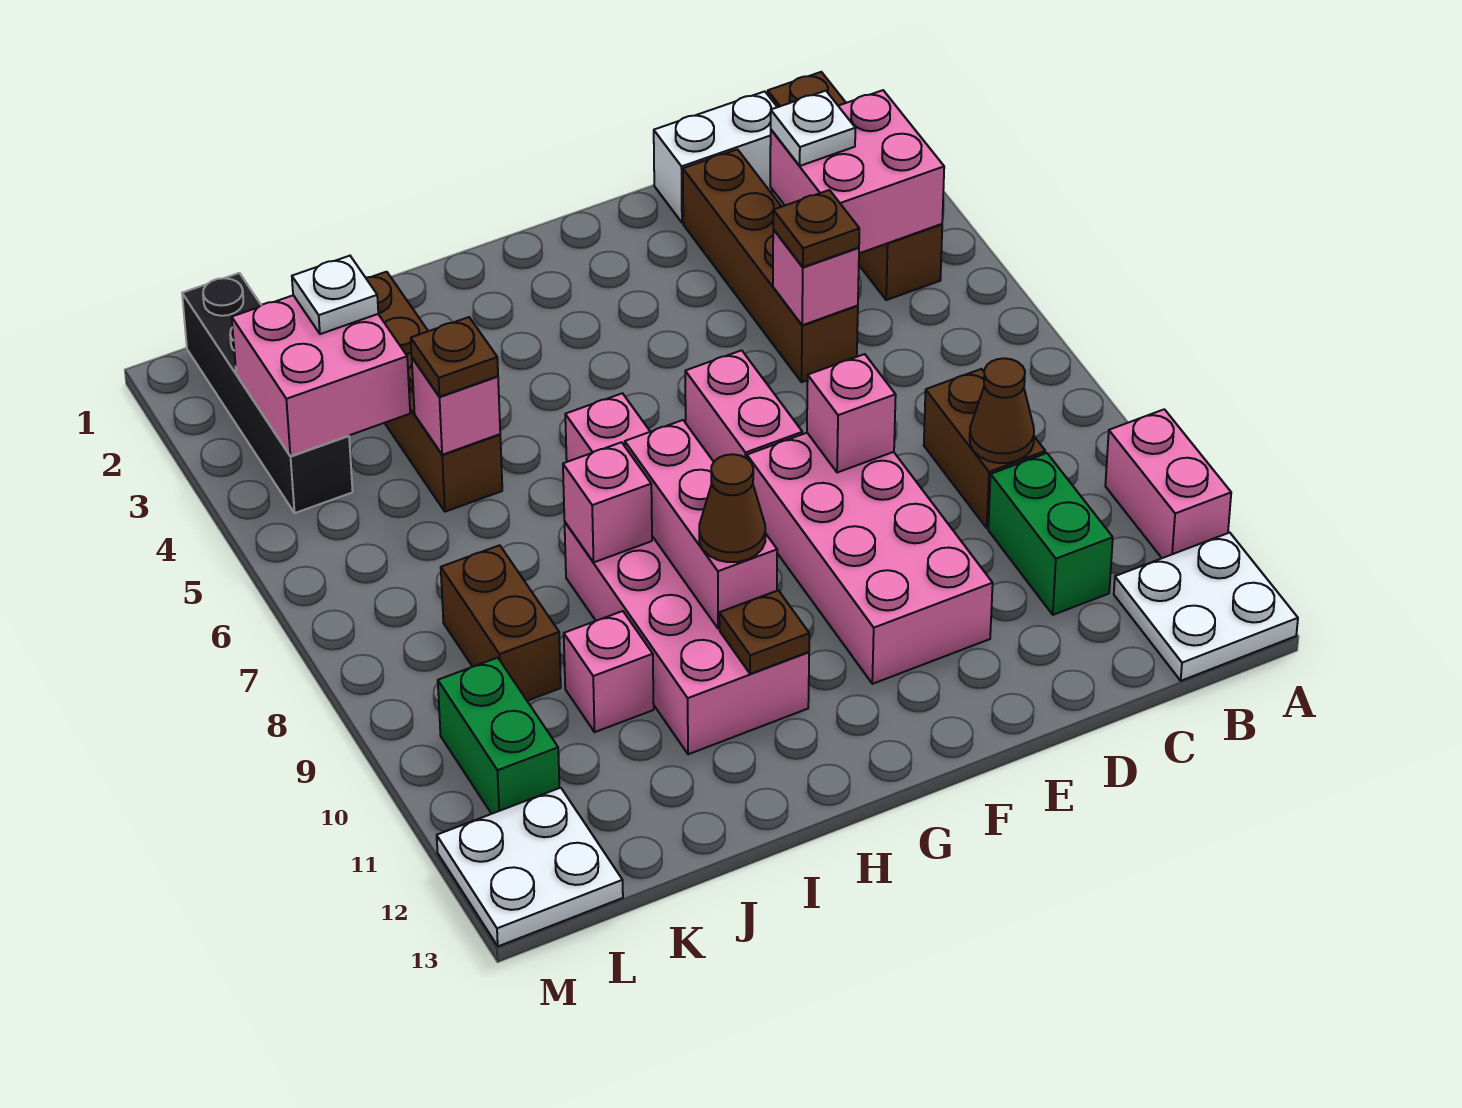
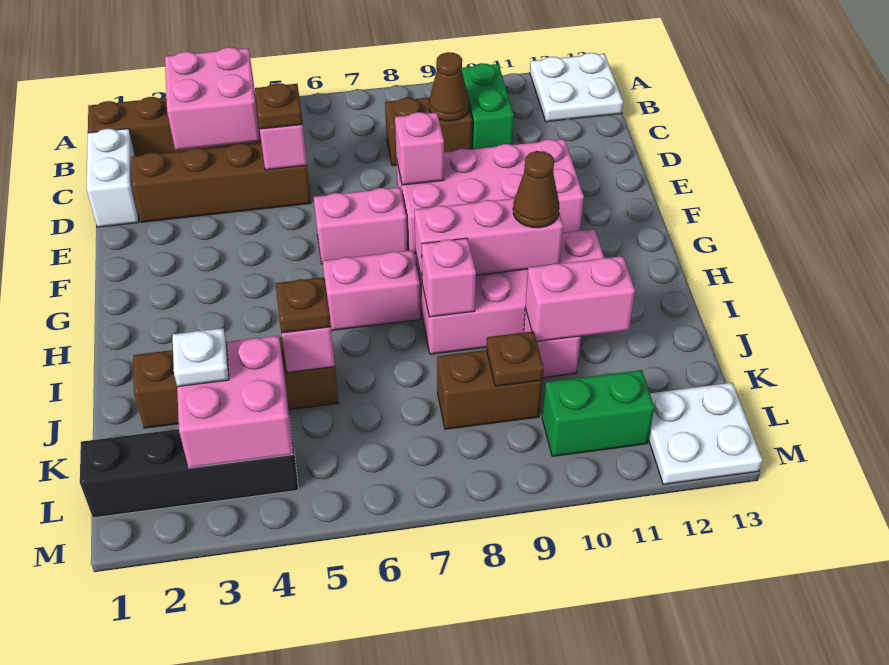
pink brick A10:A11 level 1 -> pink brick J10:J11 level 2
white plate C3 level 3 -> none
green brick C10:C11 level 1 -> green brick B10:C10 level 1
brown plate H11 level 2 -> brown plate K9 level 2

